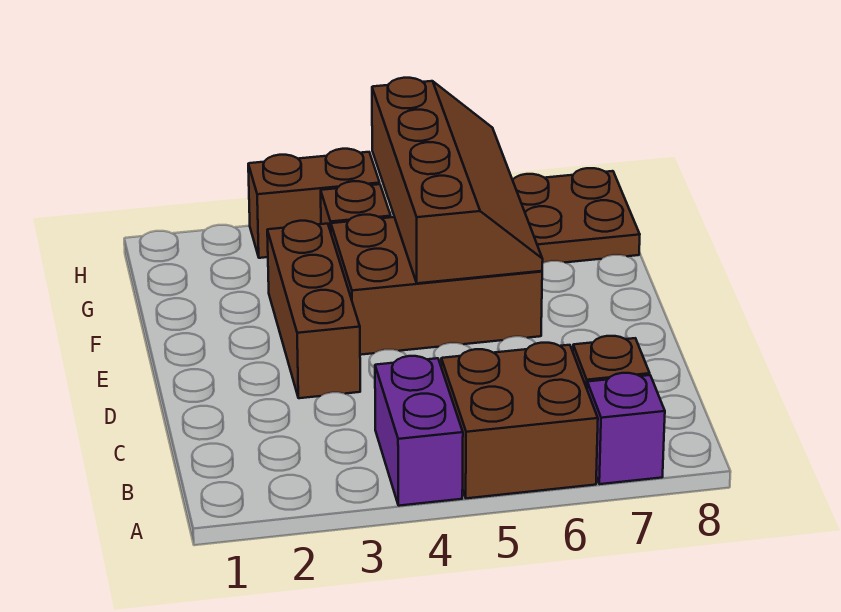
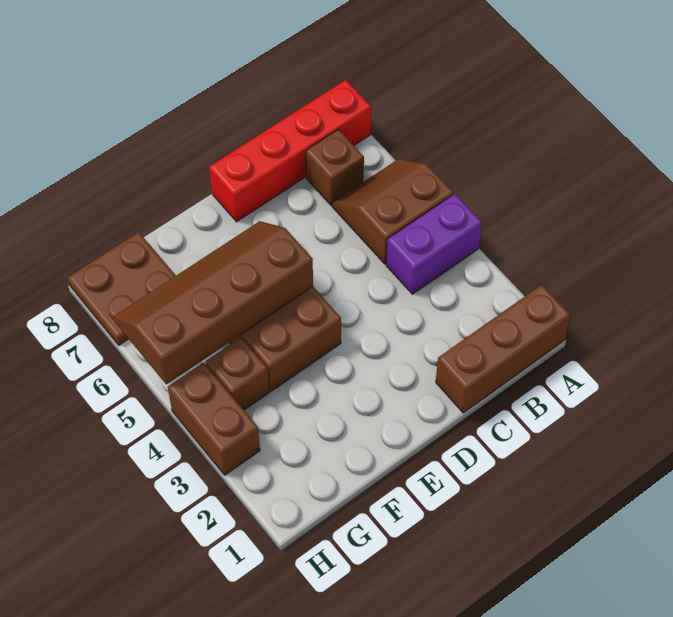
brown brick A5:B6 level 1 -> brown slope A5:B6 level 1 top 5
purple brick A7 level 1 -> none
none -> red brick A8:D8 level 1
brown brick D3:F3 level 1 -> brown brick A1:C1 level 1

